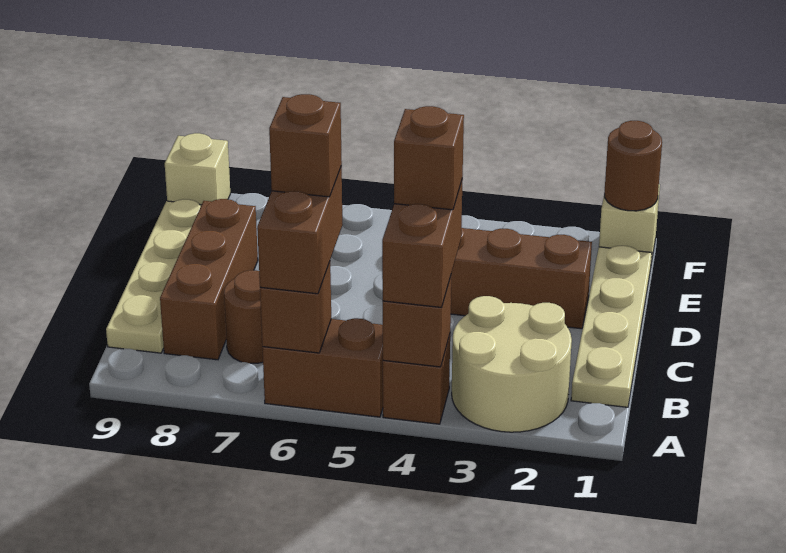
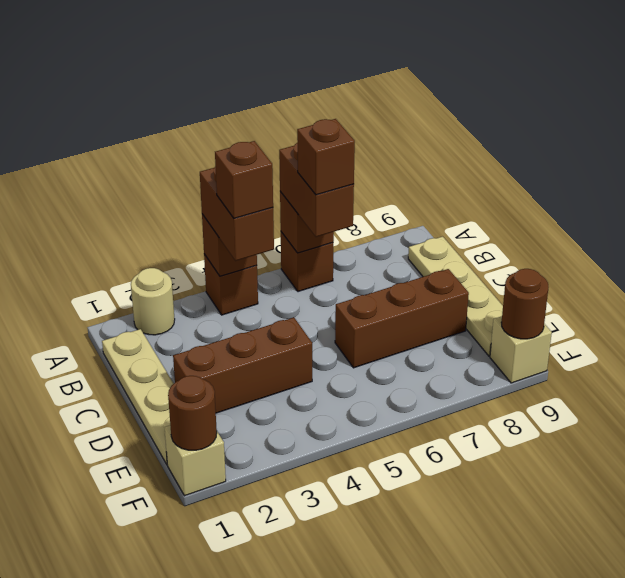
tan round brick A2:B3 level 1 -> tan round brick A2 level 1
brown brick A5:A6 level 1 -> brown brick A6 level 1
brown round brick B7 level 1 -> brown round brick F9 level 2
brown brick B8:D8 level 1 -> brown brick D6:D8 level 1

